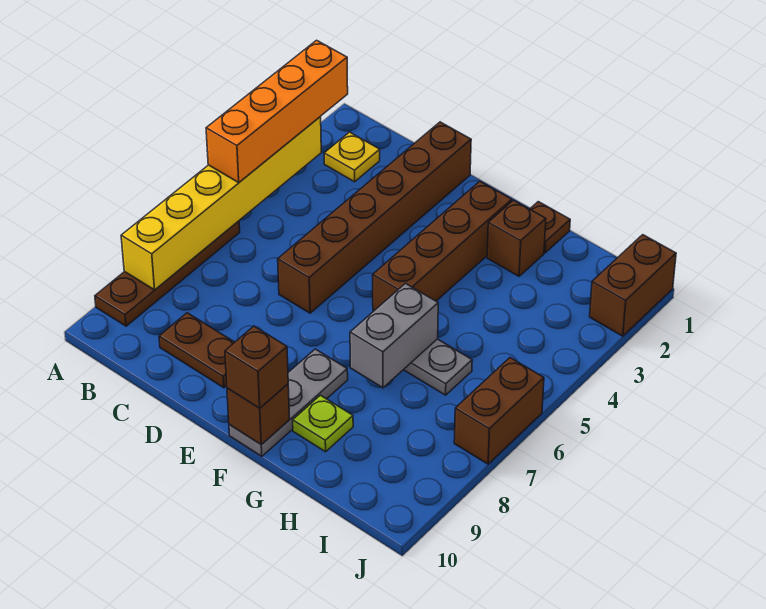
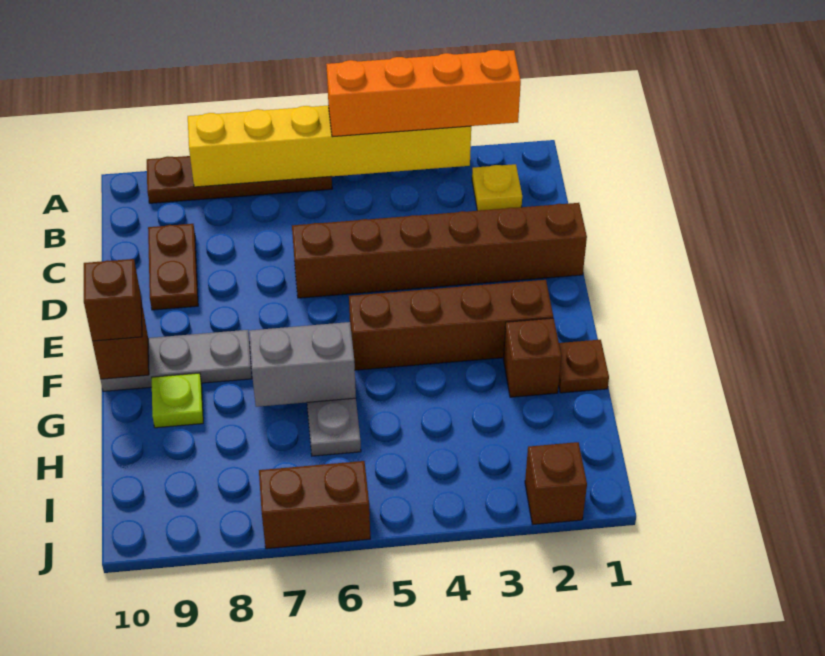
brown brick J1:J2 level 1 -> brown brick J2 level 1

